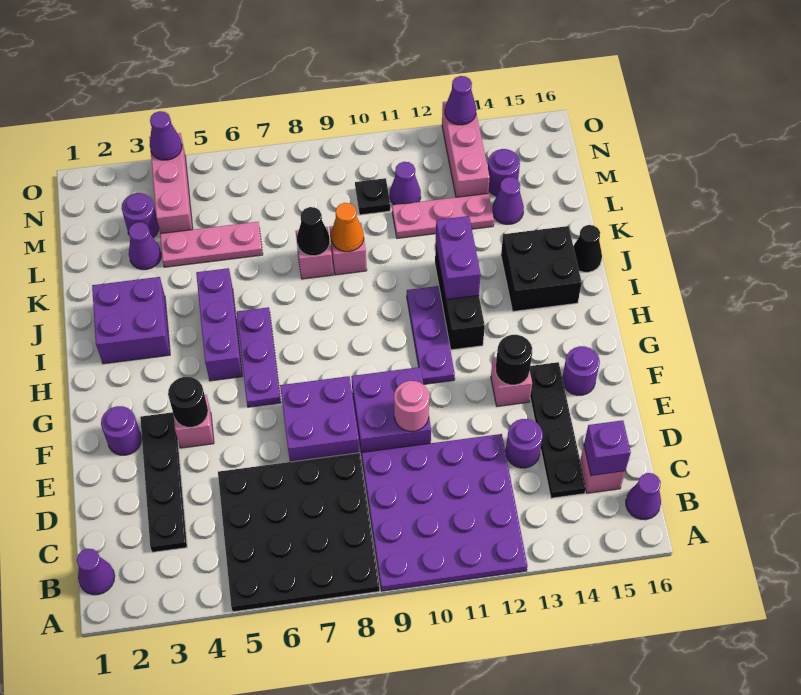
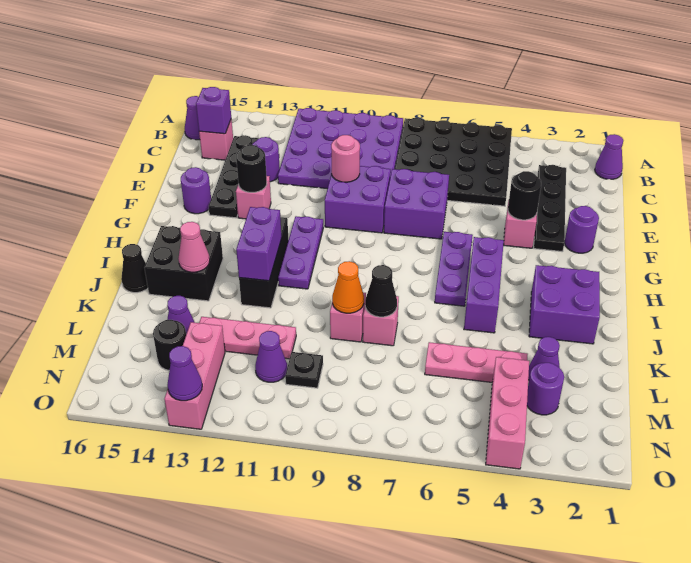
none -> pink cone J14 level 2
purple round brick M14 level 1 -> black round brick M14 level 1
purple cone O4 level 2 -> none

